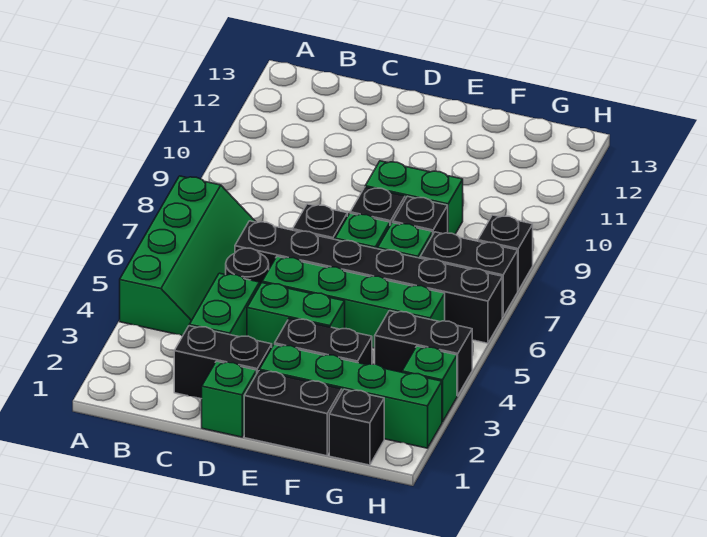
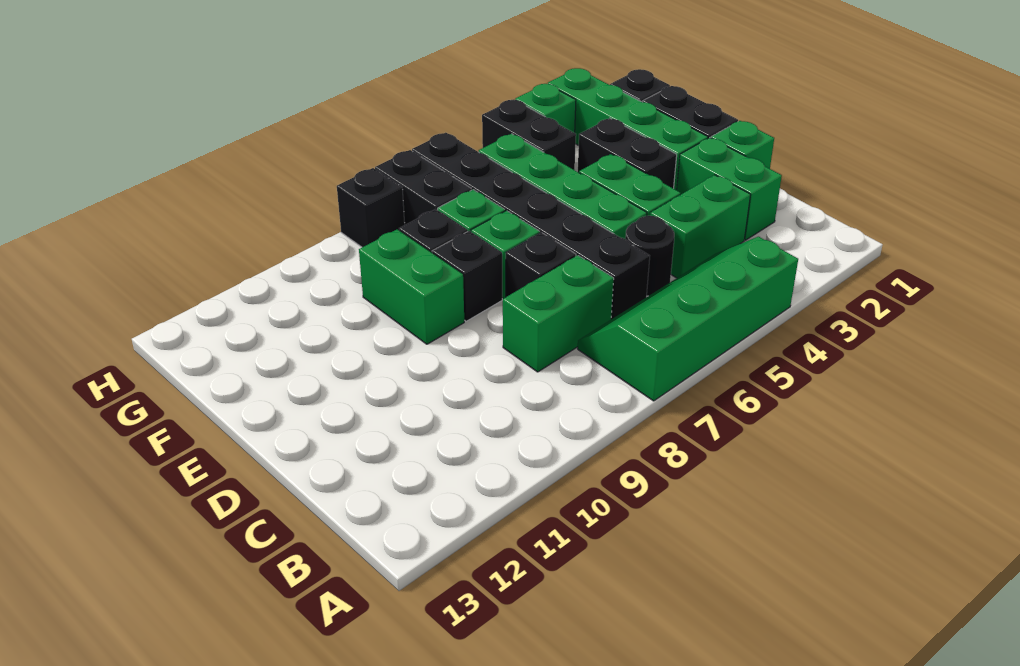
black brick C2:D2 level 1 -> green brick C2:D2 level 1
none -> green brick C7:C8 level 1

